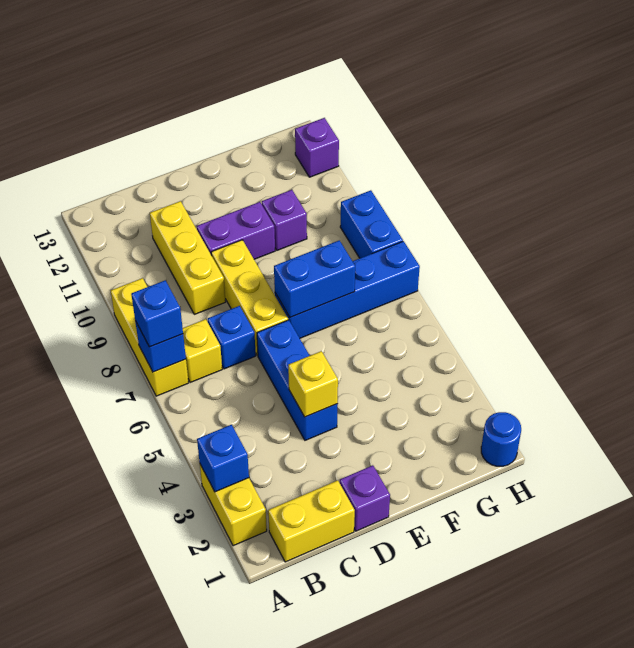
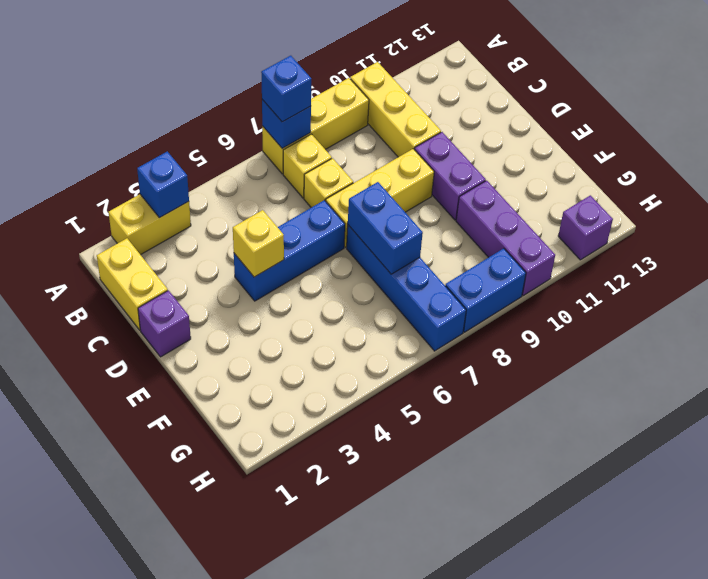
blue brick C7 level 1 -> yellow brick C7 level 1
yellow brick C9:C11 level 1 -> yellow brick A10:C10 level 1
purple brick F10 level 1 -> purple brick F10:H10 level 1
blue round brick H1 level 1 -> none

